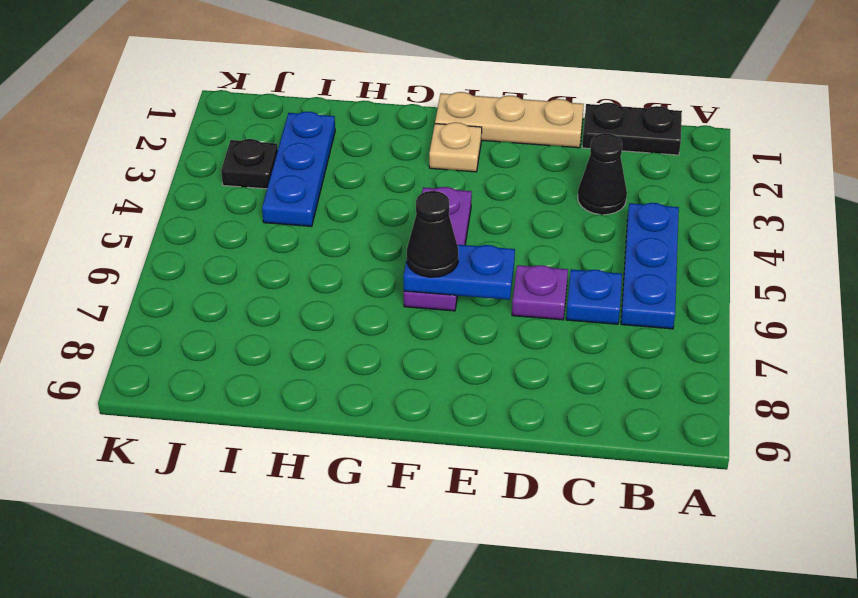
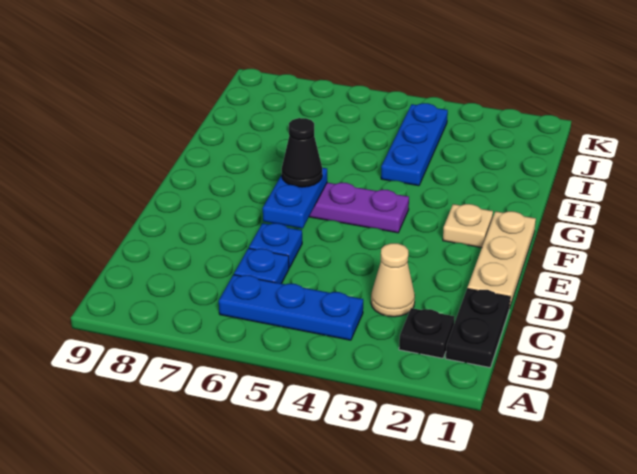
black cone C3 level 1 -> tan cone C3 level 1
purple plate D6 level 1 -> blue plate D6 level 1
blue plate I2:I4 level 1 -> blue plate H4:J4 level 1
black plate J3 level 1 -> black plate B2 level 1

